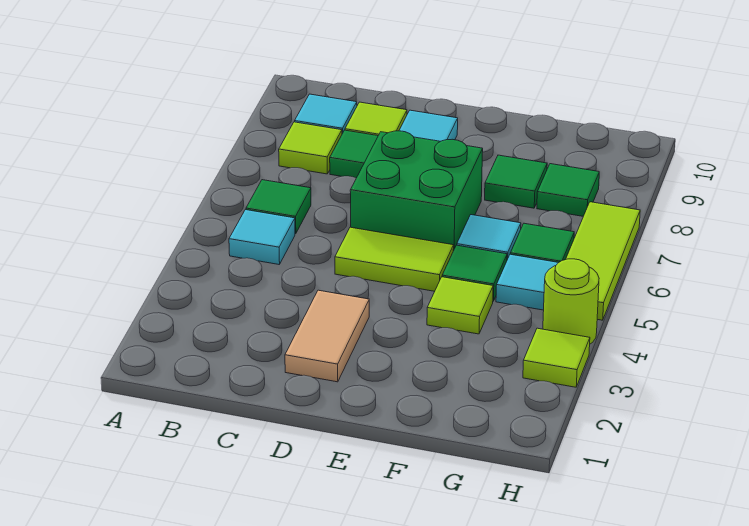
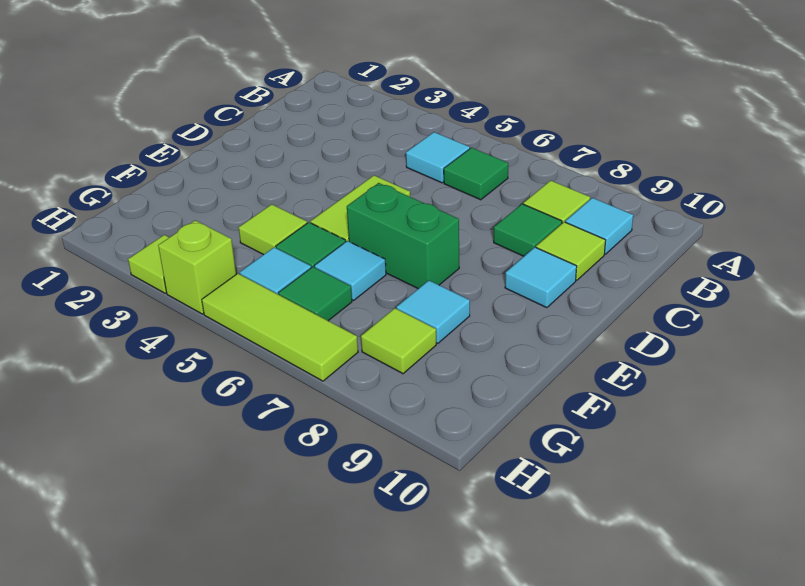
tan tile D2:D3 level 1 -> none
green brick D6:E7 level 1 -> green brick E6:E7 level 1
green tile F8 level 1 -> cyan tile F8 level 1
green tile G8 level 1 -> lime tile G8 level 1
lime round brick H4 level 1 -> lime brick H4 level 1

